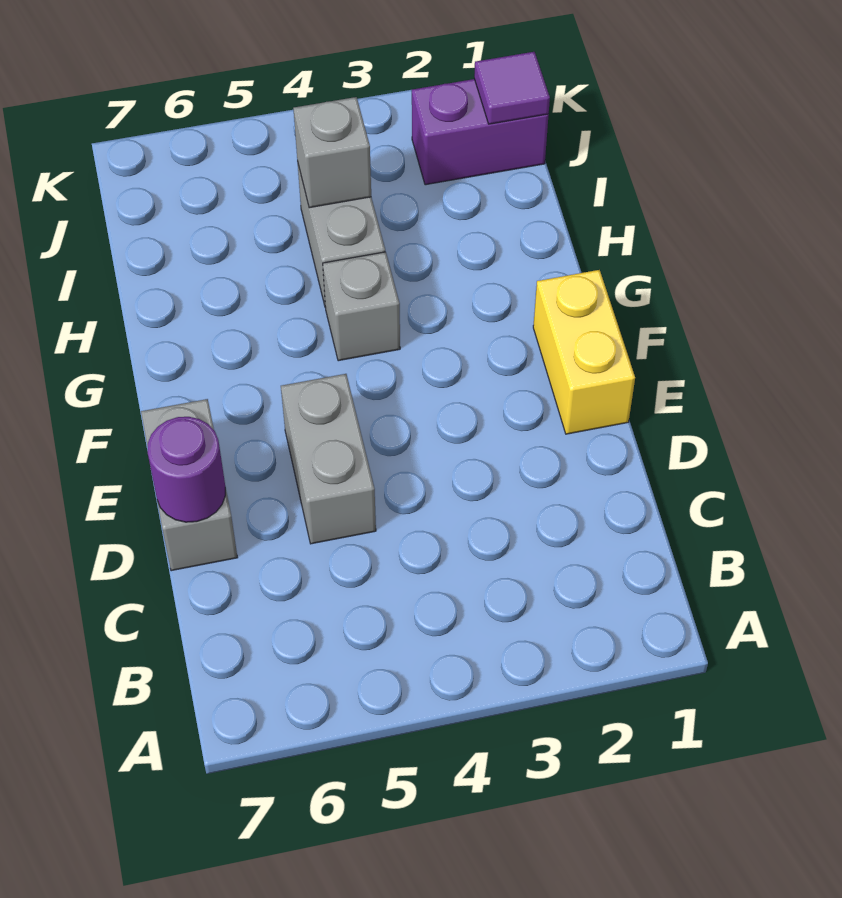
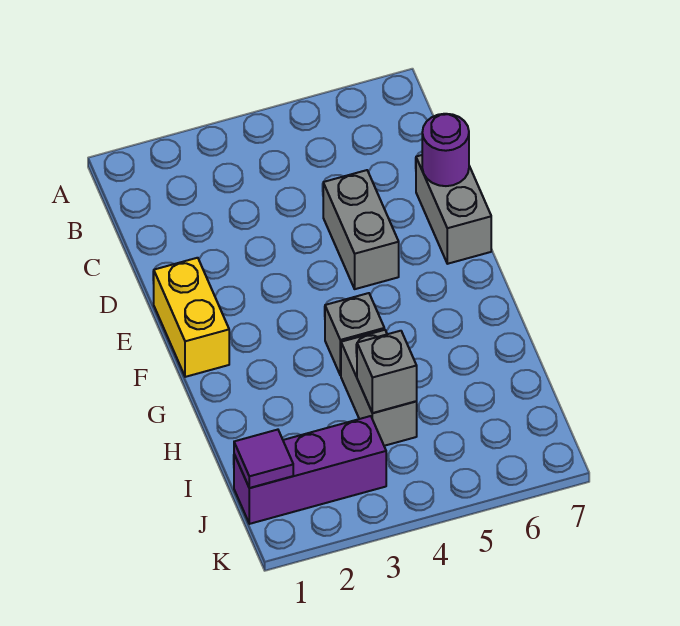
purple brick J1:J2 level 1 -> purple brick J1:J3 level 1

